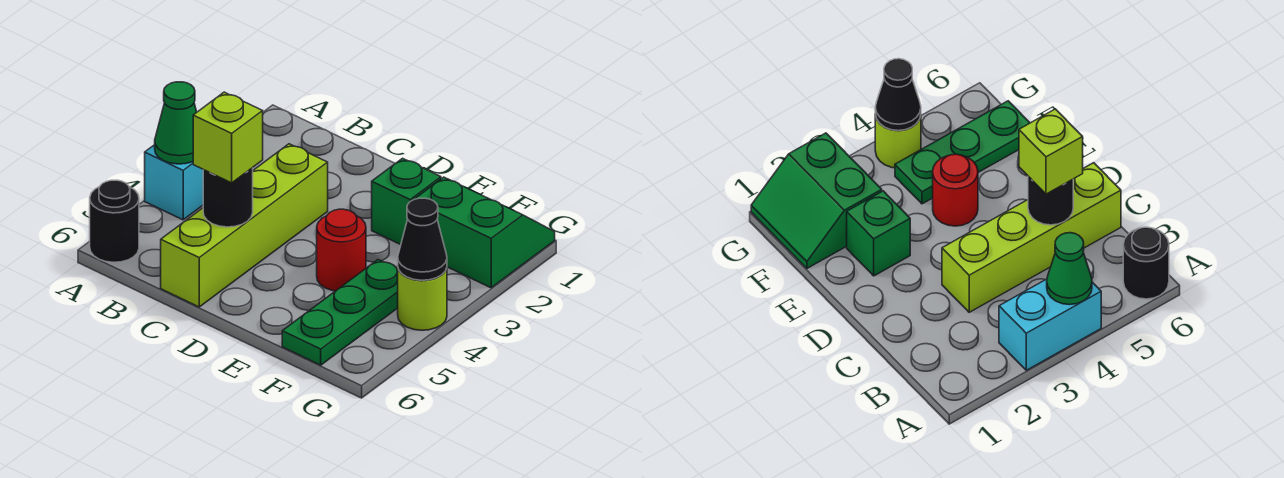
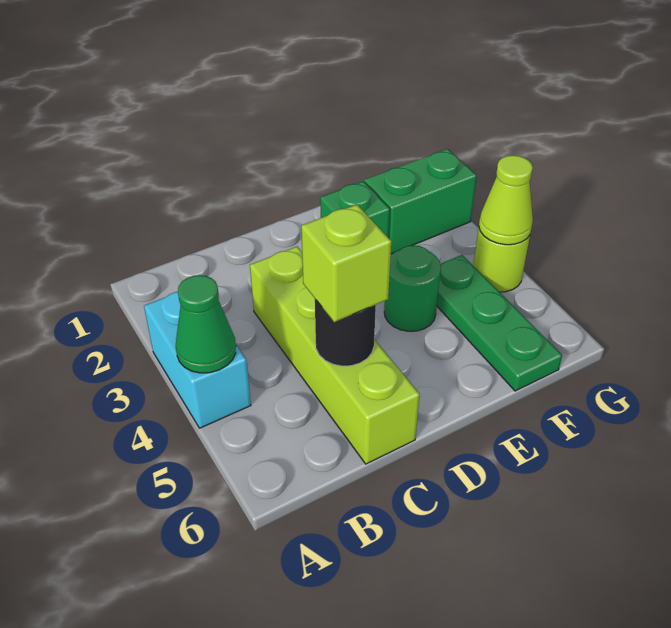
black round brick A6 level 1 -> none
red round brick E4 level 1 -> green round brick E4 level 1
black cone G4 level 2 -> lime cone G4 level 2

